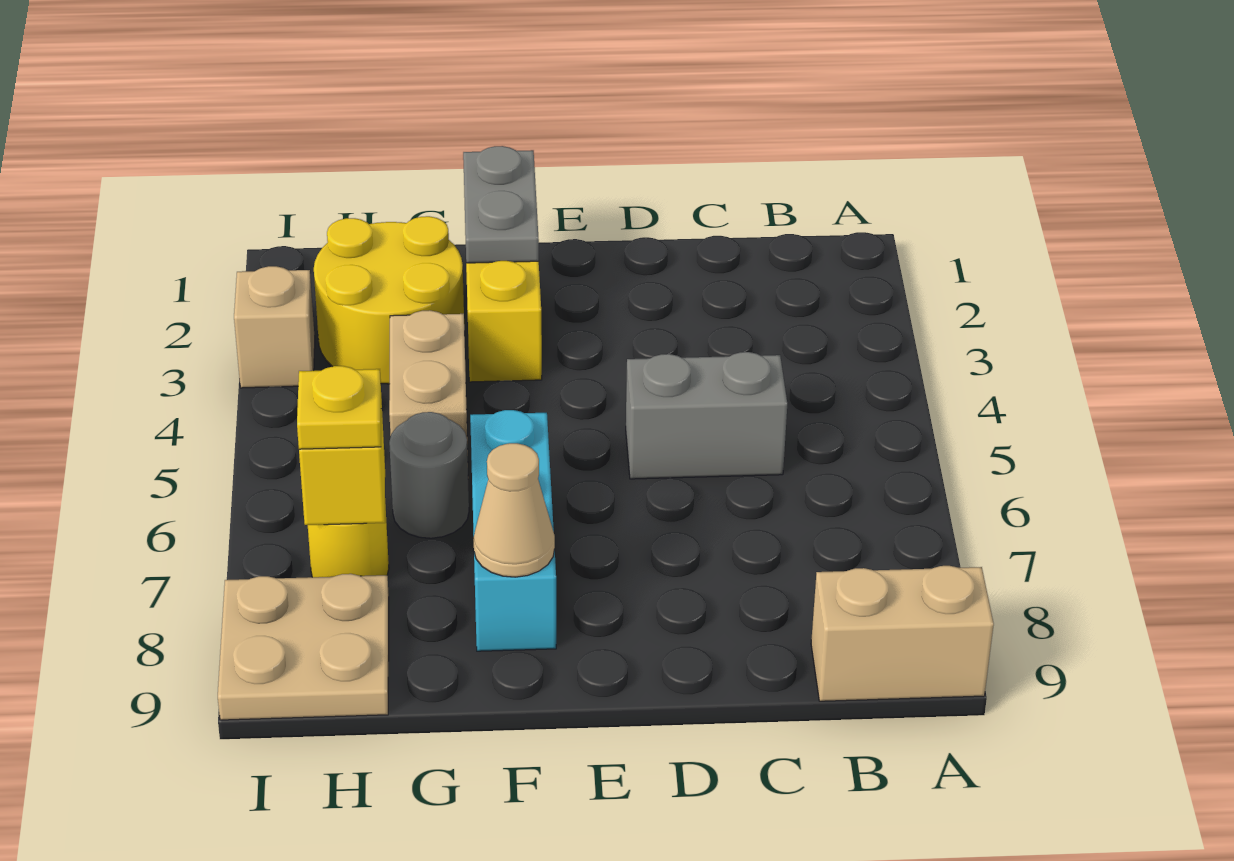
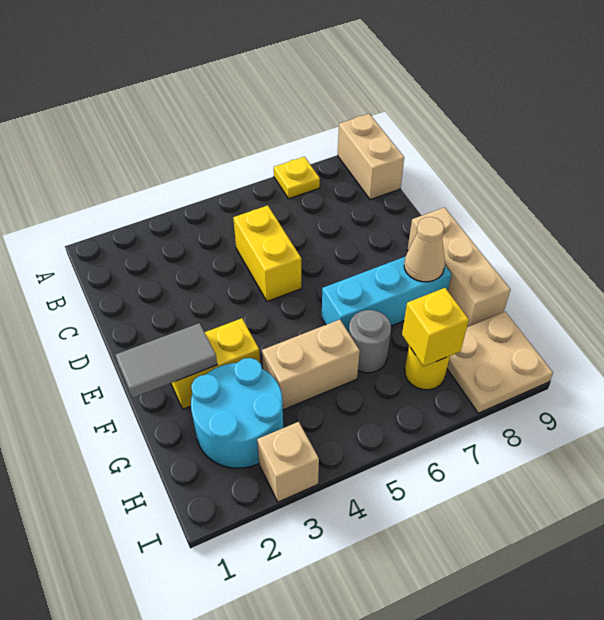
grey brick C5:D5 level 1 -> yellow brick C5:D5 level 1
none -> tan brick E9:G9 level 1
grey plate F1:F2 level 2 -> grey tile F1:F2 level 2
yellow round brick G2:H3 level 1 -> cyan round brick G2:H3 level 1
yellow plate H7 level 3 -> yellow plate A7 level 1

